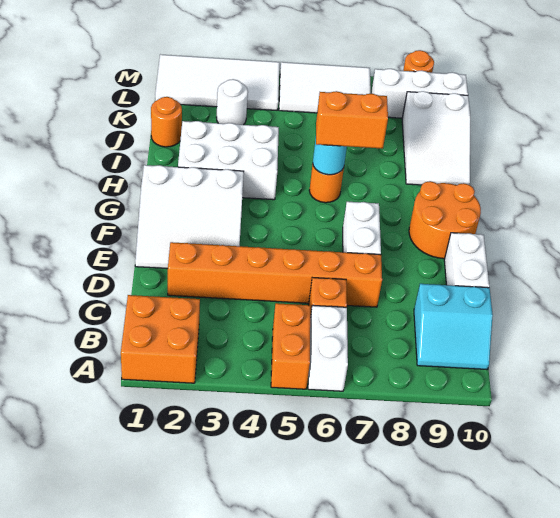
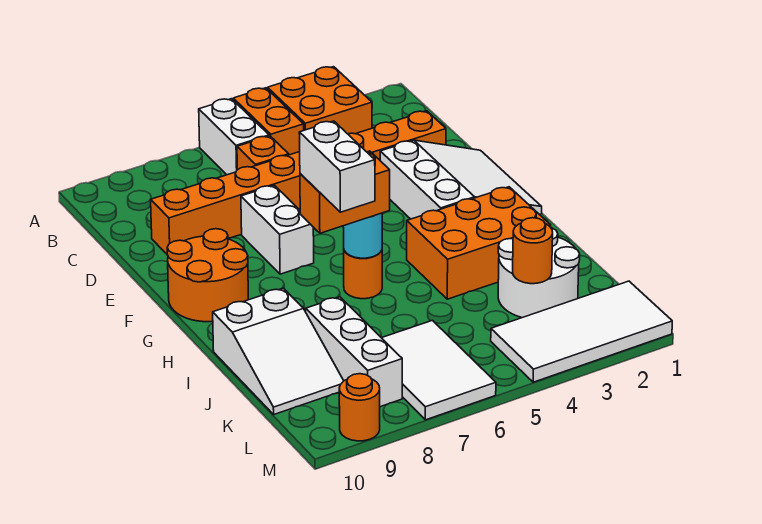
orange brick A1:B2 level 1 -> orange brick A3:B4 level 1
cyan slope B9:C10 level 1 top C -> none
orange brick D2:D7 level 1 -> orange brick D2:D9 level 1
white brick D10:E10 level 1 -> white brick H7:I7 level 4
white slope E1:G3 level 1 top G -> white slope E1:G3 level 1 top 3
white brick H2:I4 level 1 -> orange brick H2:I4 level 1
white slope I9:K10 level 1 top K -> white slope I9:K10 level 1 top I
orange round brick J1 level 1 -> orange round brick K3 level 2
white round brick K3 level 1 -> white round brick J2:K3 level 1
white tile L5:M7 level 1 -> white tile K6:M7 level 1
white brick L8:L10 level 1 -> white brick J8:L8 level 1

